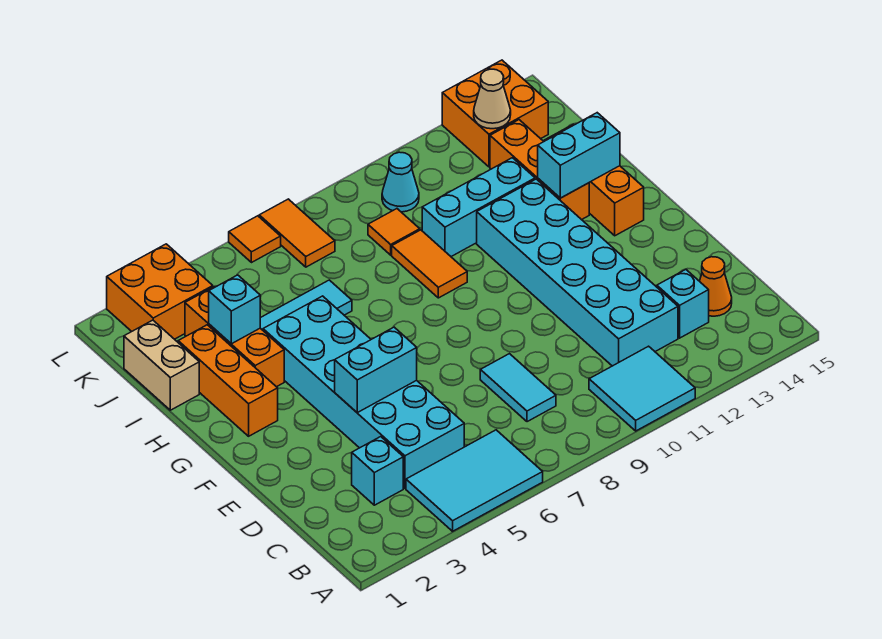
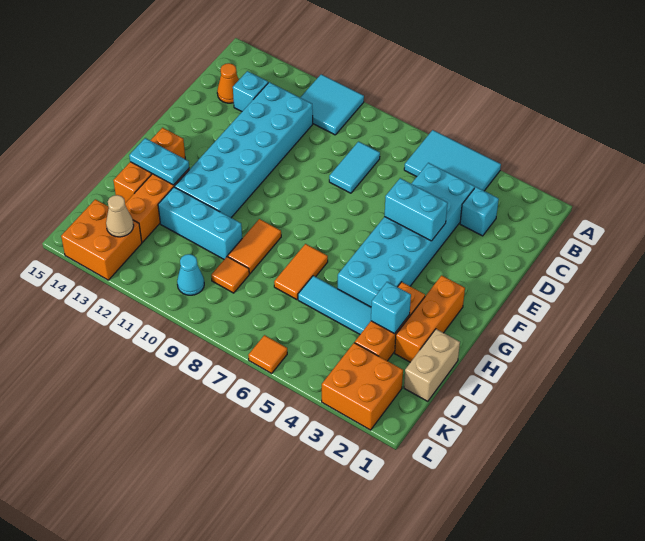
cyan brick H13:H14 level 2 -> cyan plate H13:H14 level 2
orange tile K7:L7 level 1 -> orange tile H7:I7 level 1

